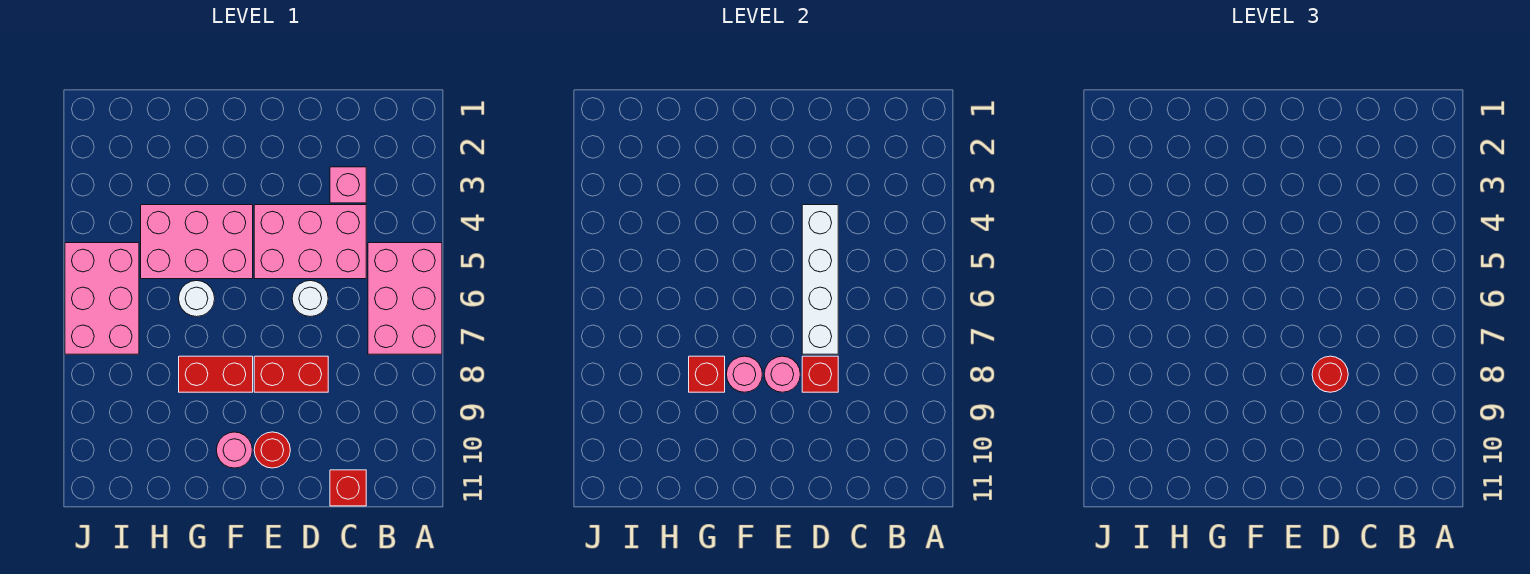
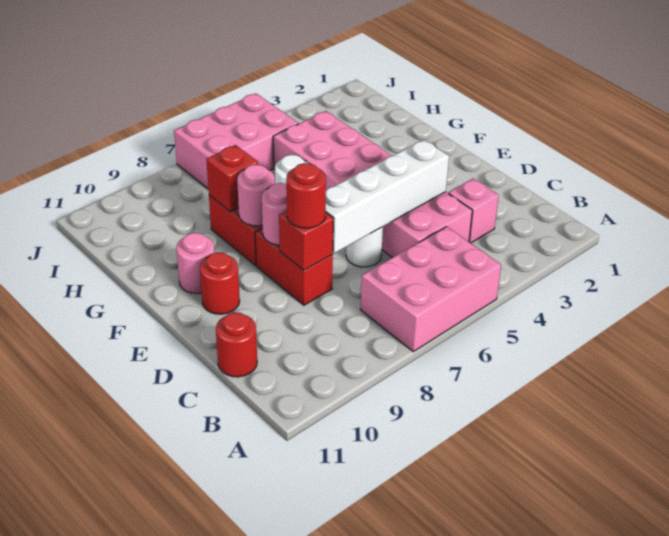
red brick C11 level 1 -> red round brick C11 level 1

